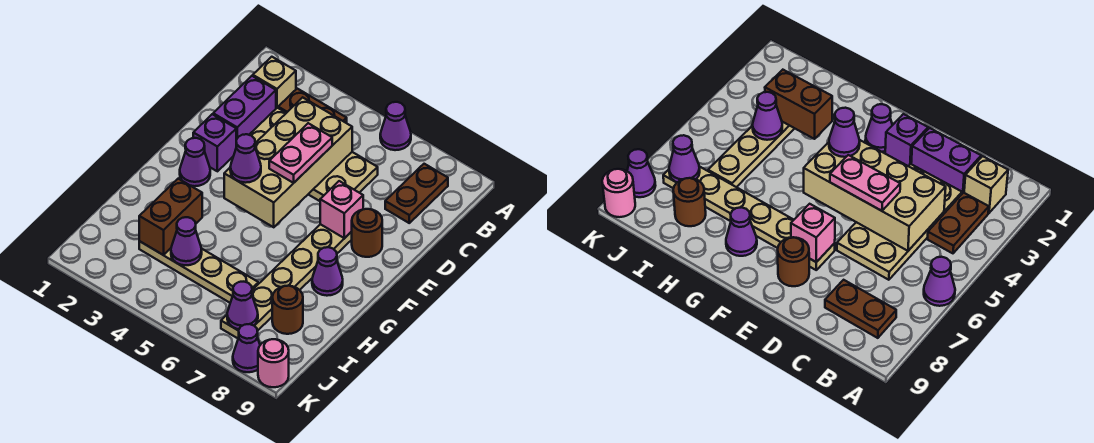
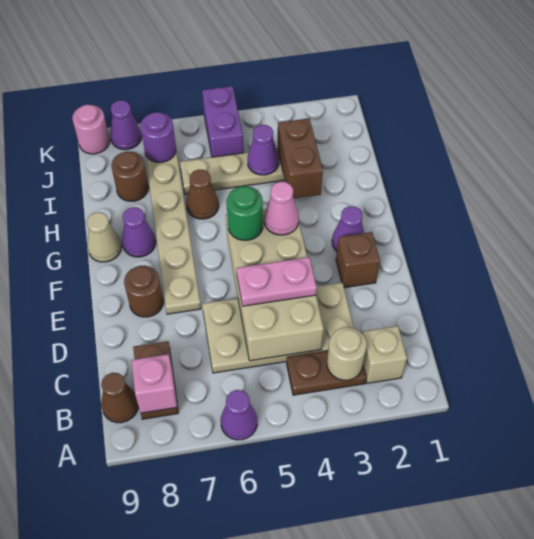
none -> tan round brick B3 level 2
none -> brown cone B9 level 1
purple brick C2:D2 level 1 -> purple brick J5:K5 level 1
pink plate D5:E5 level 3 -> pink plate D4:D5 level 3
purple brick E2 level 1 -> brown brick E2 level 1
pink brick E7 level 2 -> pink brick B8 level 2
purple cone F4 level 3 -> pink cone F4 level 3
none -> green round brick F5 level 3
none -> tan cone G9 level 1
none -> brown cone H6 level 1
purple cone J7 level 2 -> purple round brick J7 level 2

